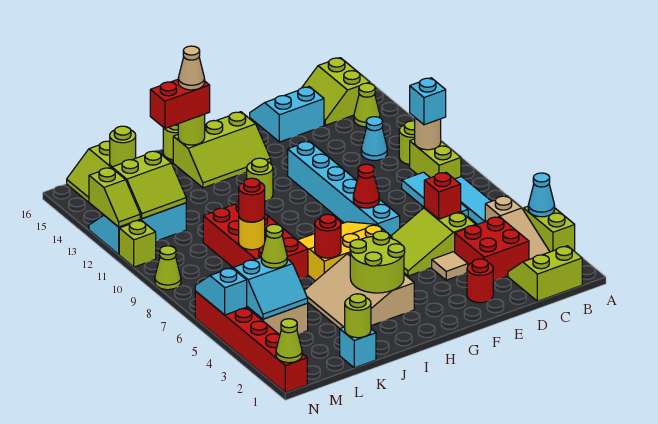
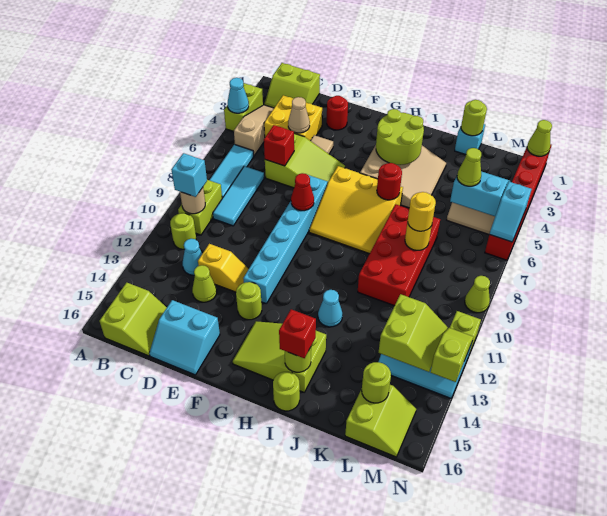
lime cone B14 level 1 -> lime cone D13 level 1
red brick C3:D4 level 1 -> yellow brick C3:D4 level 1
none -> yellow slope D12:E12 level 1 top D
lime slope G14:I15 level 1 top 15 -> lime slope G14:I15 level 1 top I
lime round brick H12 level 1 -> lime round brick F13 level 1
none -> cyan cone I12 level 1
red brick I15:J15 level 3 -> red brick I15 level 3
tan cone I15 level 4 -> tan cone D4 level 2
red round brick K8 level 3 -> yellow round brick K8 level 3
lime slope L12:M13 level 2 top 13 -> lime slope L12:M13 level 2 top L

